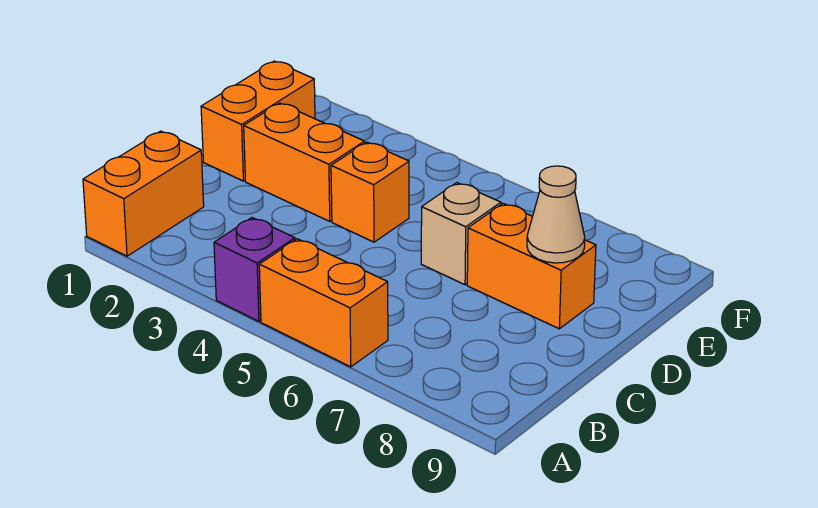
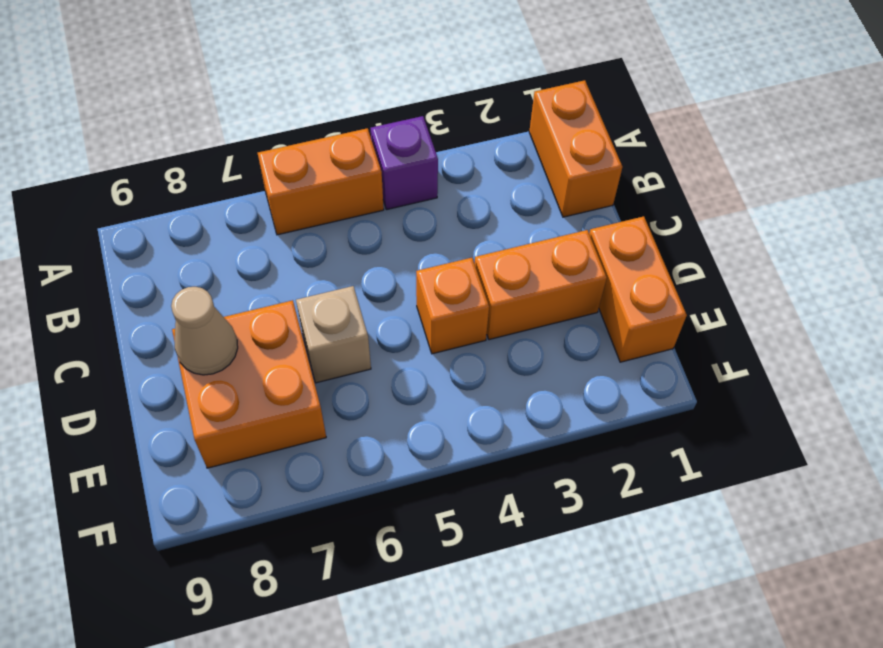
orange brick D7:D8 level 1 -> orange brick D7:E8 level 1

